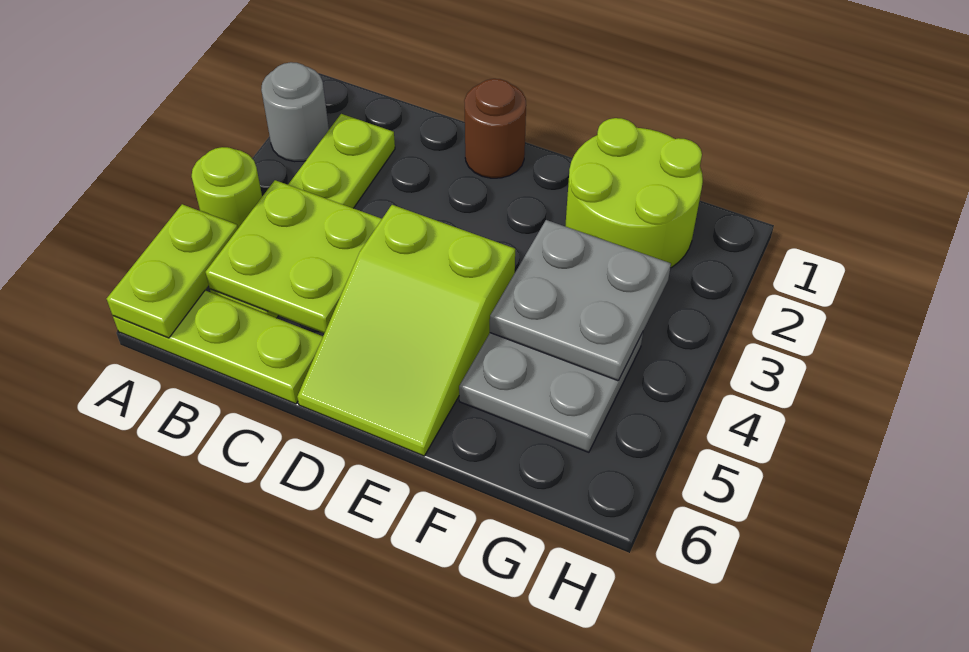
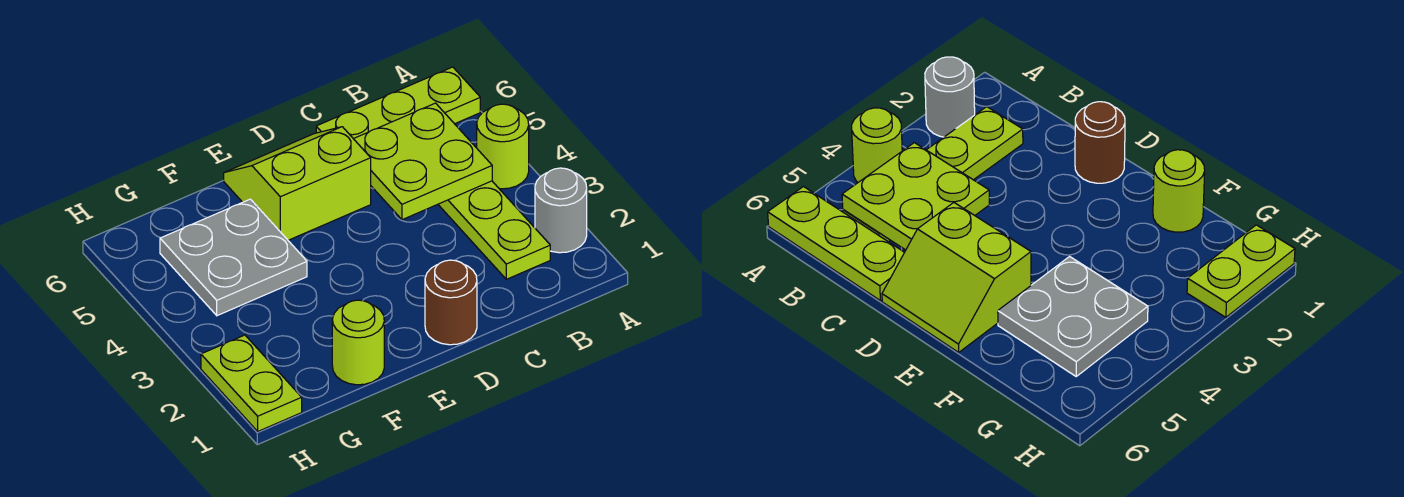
lime plate A5:A6 level 2 -> lime plate H1:H2 level 1
lime slope D4:E6 level 1 top 4 -> lime slope D5:E6 level 1 top 5
lime round brick F1:G2 level 1 -> lime round brick F1 level 1
grey plate F3:G4 level 2 -> none

